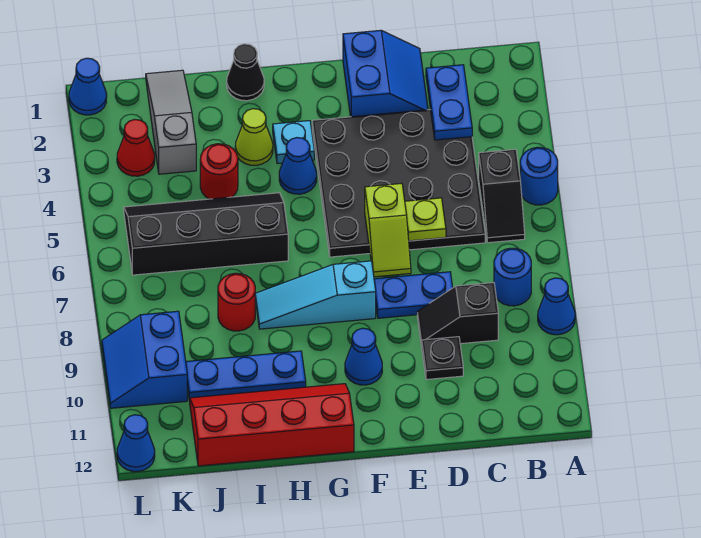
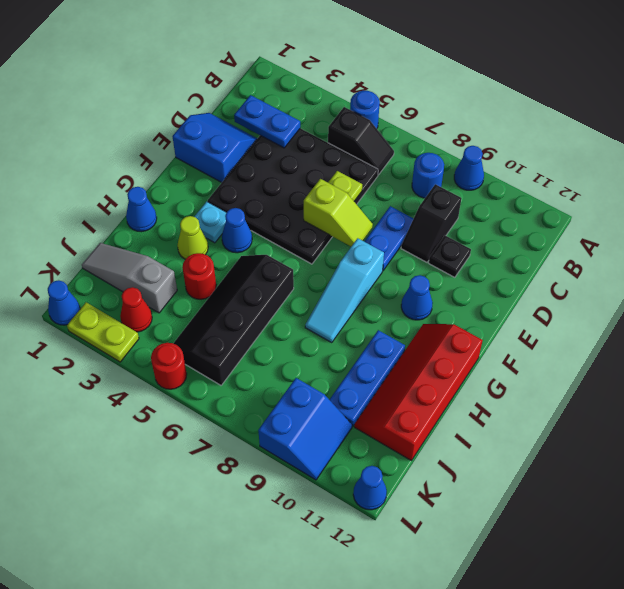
black cone H1 level 1 -> blue cone H1 level 1
red round brick I8 level 1 -> red round brick L5 level 1
blue slope K9:L10 level 1 top K -> blue slope K9:L10 level 1 top 9
none -> lime plate L2:L3 level 1

